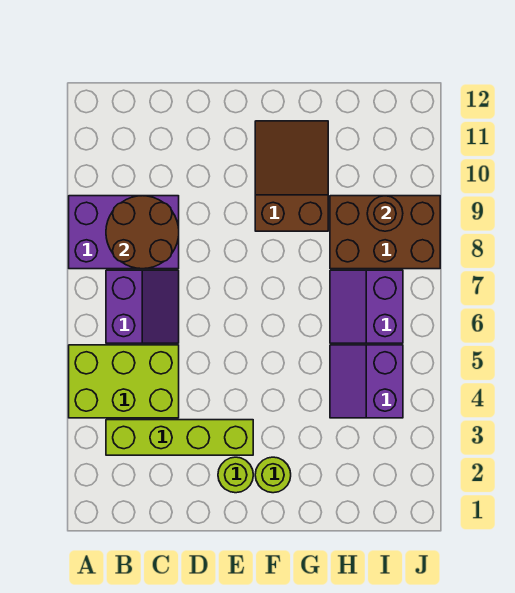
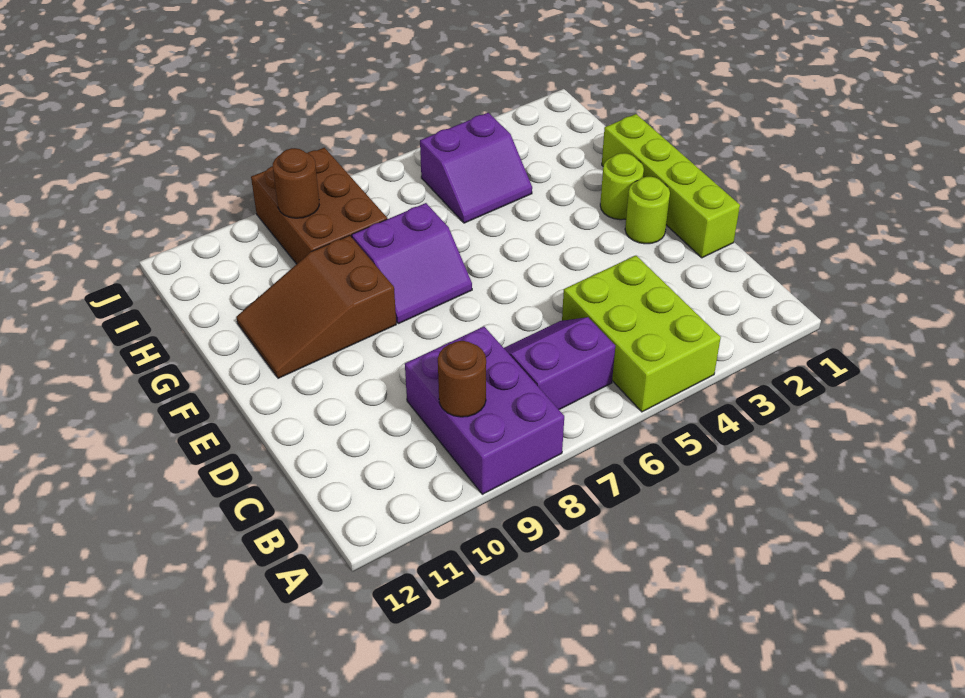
lime brick B3:E3 level 1 -> lime brick D1:G1 level 1
brown round brick B8:C9 level 2 -> brown round brick B9 level 2
purple slope H6:I7 level 1 top I -> purple slope F7:G8 level 1 top G

